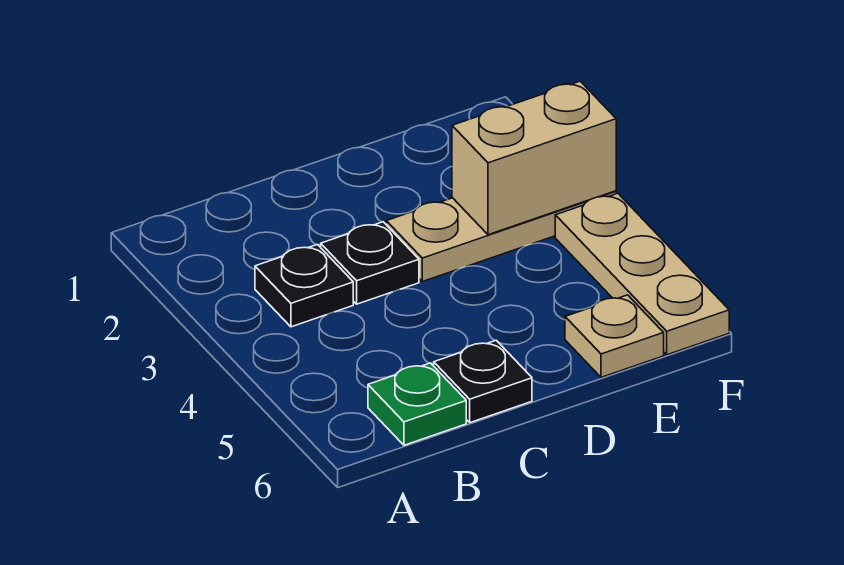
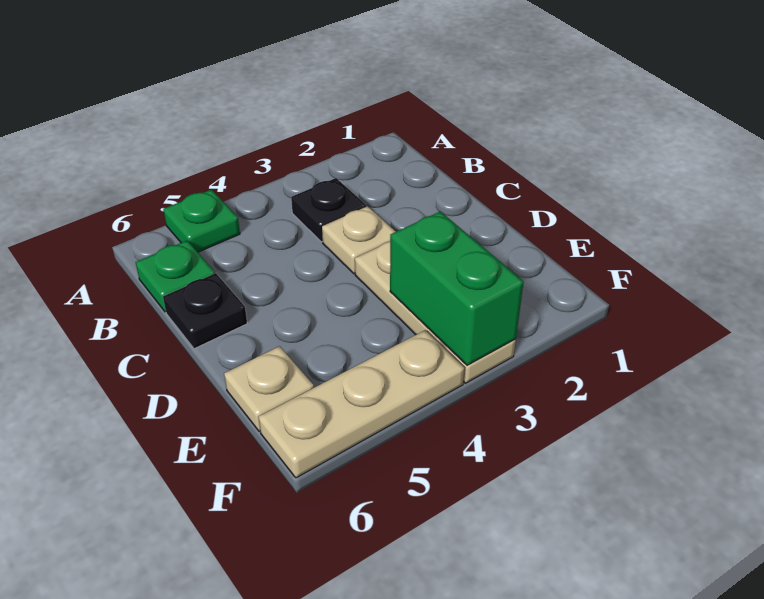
none -> green plate A5 level 1
black plate C3 level 1 -> tan plate C3 level 1
tan brick E3:F3 level 2 -> green brick E3:F3 level 2

